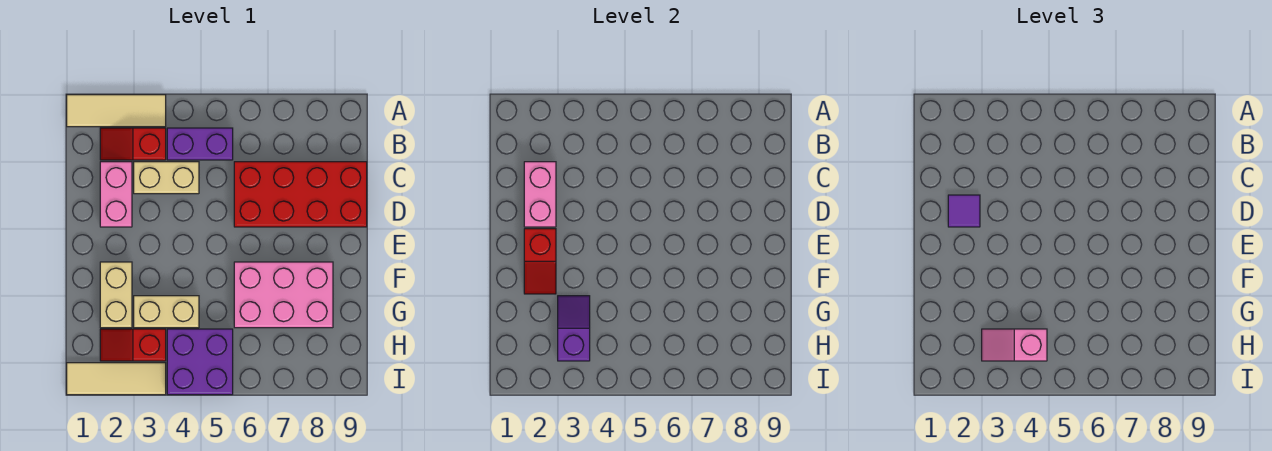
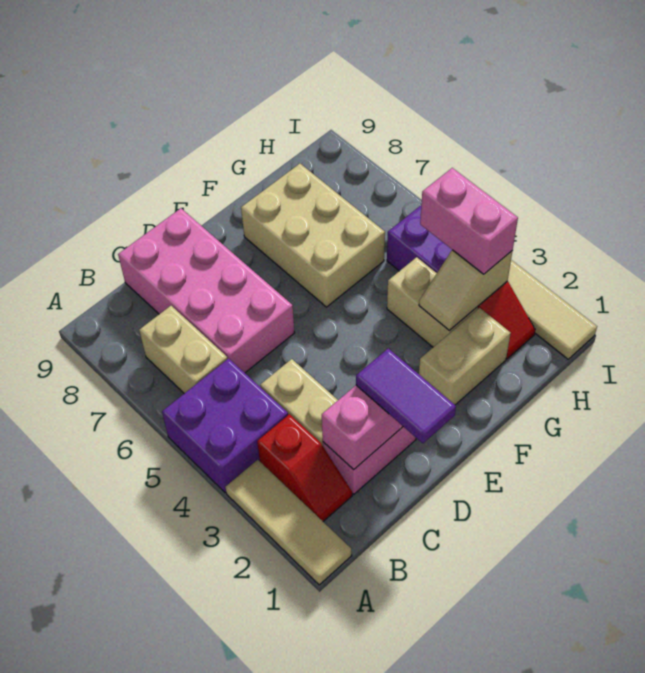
purple brick B4:B5 level 1 -> purple brick A4:B5 level 1
none -> tan brick B6:B7 level 1
red brick C6:D9 level 1 -> pink brick C6:D9 level 1
purple tile D2 level 3 -> purple tile D1:D2 level 3
red slope E2:F2 level 2 top E -> none
pink brick F6:G8 level 1 -> tan brick F6:G8 level 1
purple slope G3:H3 level 2 top H -> tan slope G3:H3 level 2 top H
pink slope H3:H4 level 3 top 4 -> pink brick H3:H4 level 3

